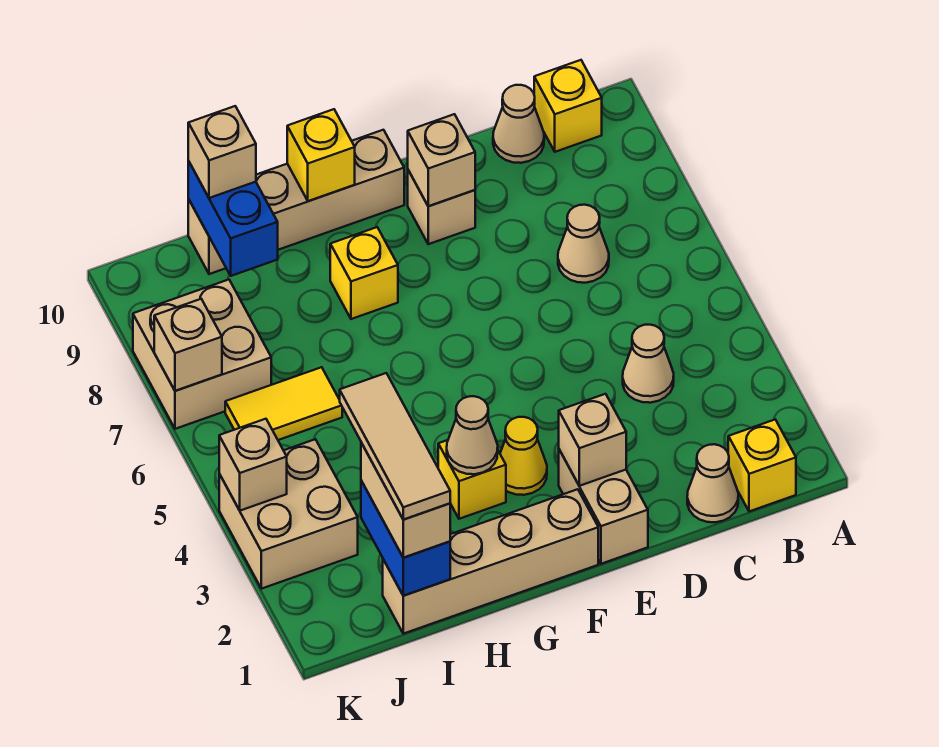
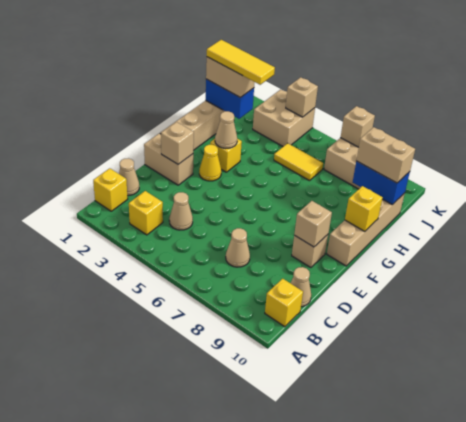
yellow brick G8 level 1 -> yellow brick B3 level 1
tan tile I1:I3 level 4 -> yellow tile I1:I3 level 4
yellow tile I6:J6 level 1 -> yellow tile I5:I6 level 1
tan brick I10 level 3 -> tan brick I9:I10 level 3

